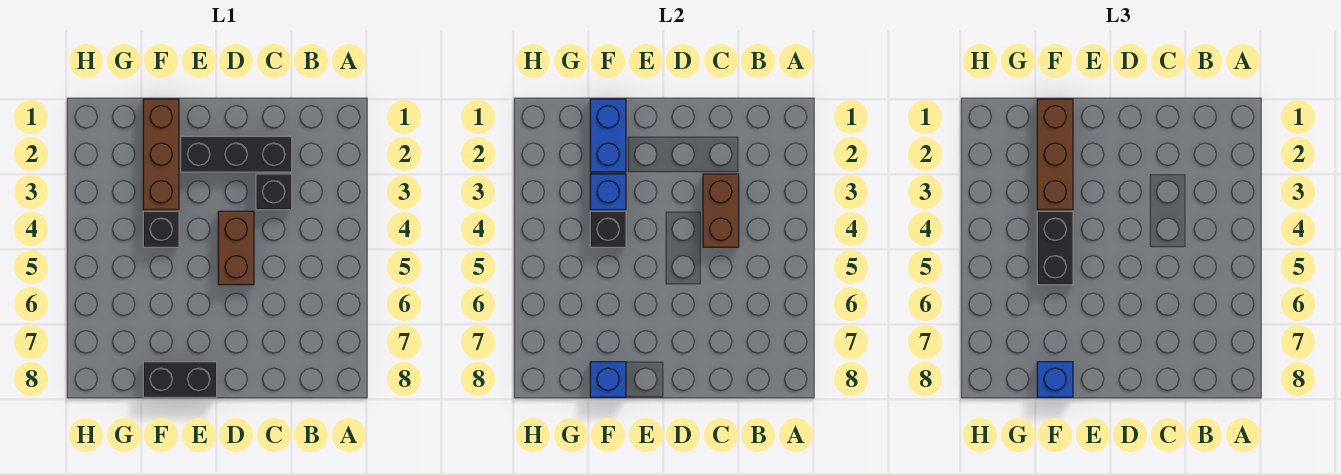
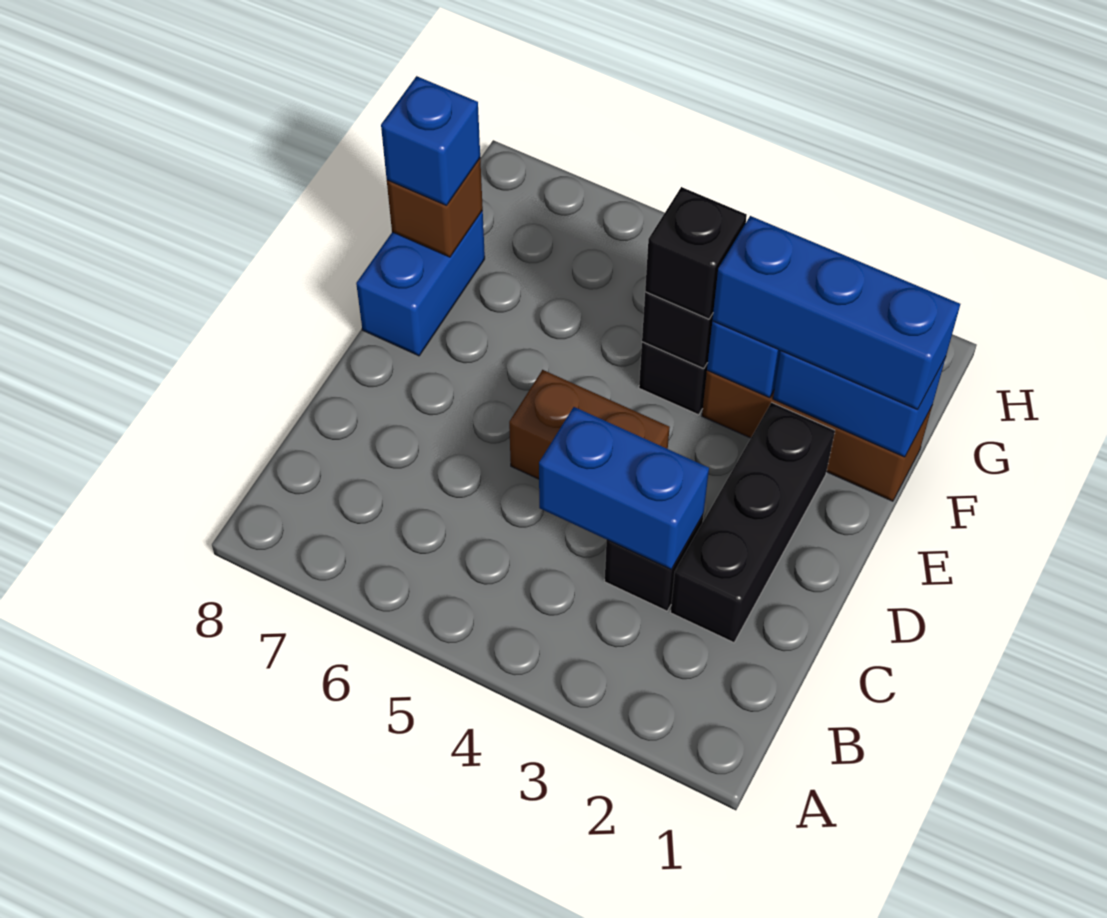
brown brick C3:C4 level 2 -> blue brick C3:C4 level 2
black brick E8:F8 level 1 -> blue brick E8:F8 level 1
brown brick F1:F3 level 3 -> blue brick F1:F3 level 3
black brick F4:F5 level 3 -> black brick F4 level 3
blue brick F8 level 2 -> brown brick F8 level 2

